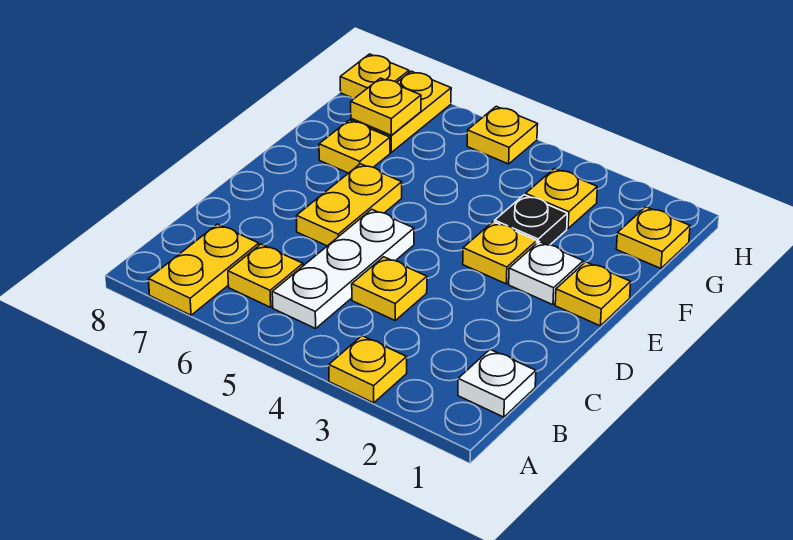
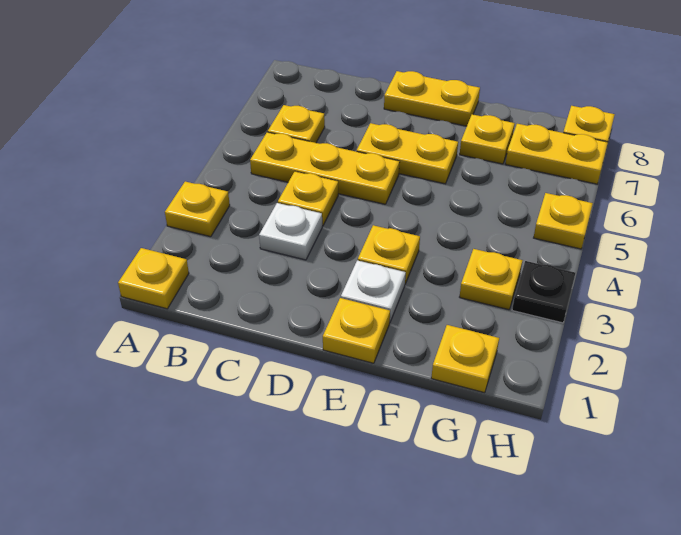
yellow plate A7:B7 level 1 -> yellow plate D8:E8 level 1
white plate B1 level 1 -> white plate C3 level 1
white plate B5:D5 level 1 -> yellow plate B5:D5 level 1
black plate F3 level 1 -> black plate H3 level 1
yellow plate G7 level 2 -> yellow plate A1 level 1

